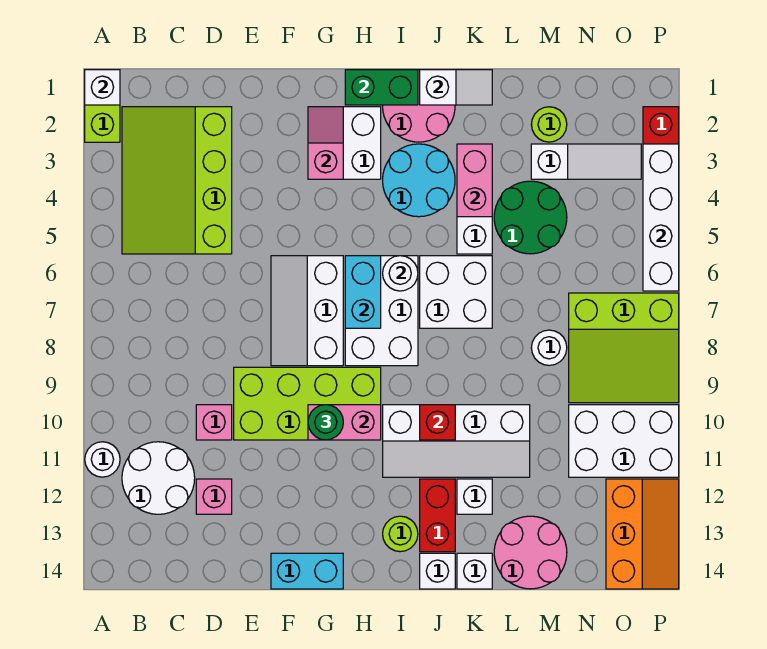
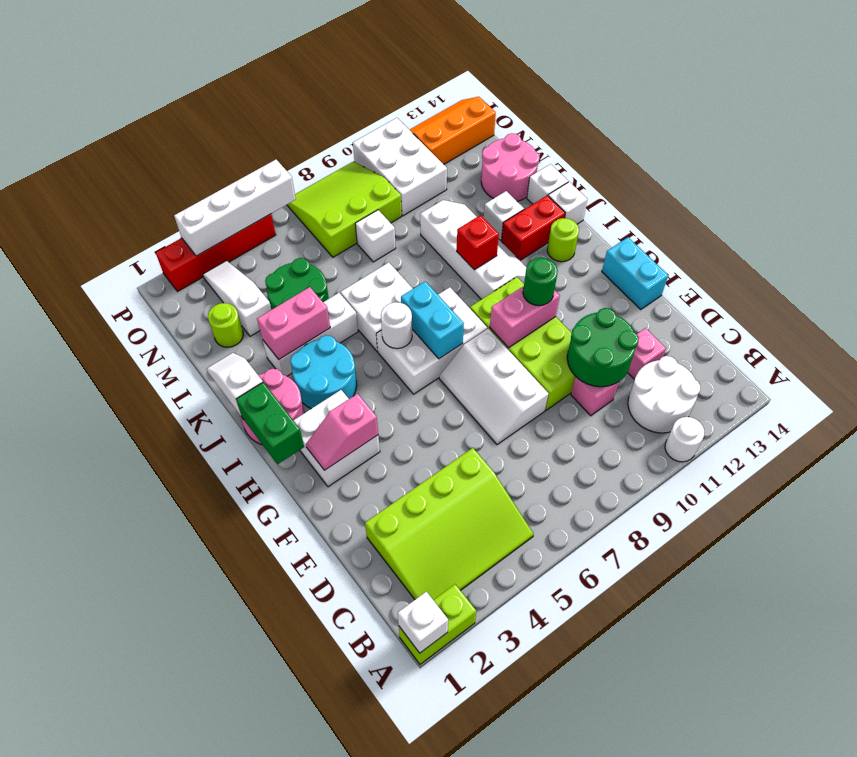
none -> green round brick D10:E11 level 2
white slope F6:G8 level 1 top G -> white slope E7:G8 level 1 top 8
pink brick G10:H10 level 2 -> pink brick G9:G10 level 2
cyan brick H6:H7 level 2 -> cyan brick H7:I7 level 2
white round brick M8 level 1 -> white brick M8 level 1
lime slope N7:P9 level 1 top 7 -> lime slope N7:P9 level 1 top N

